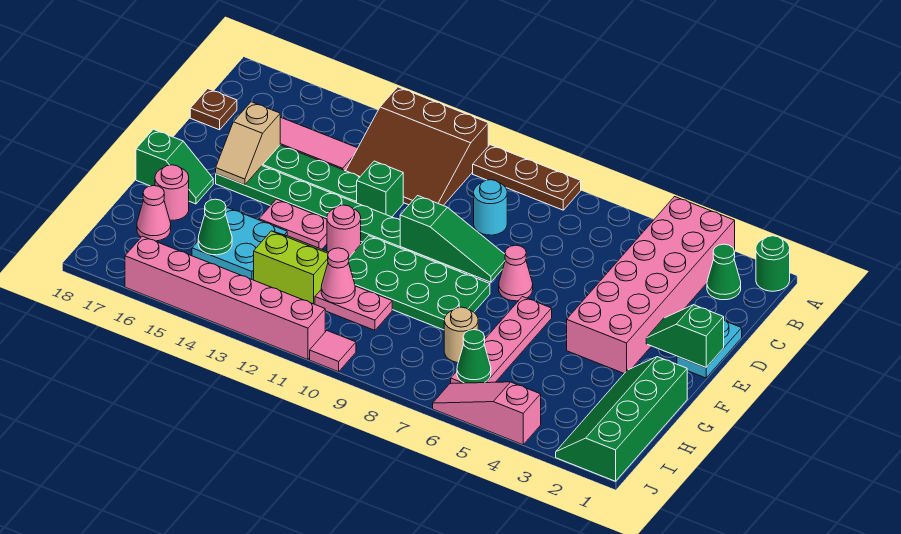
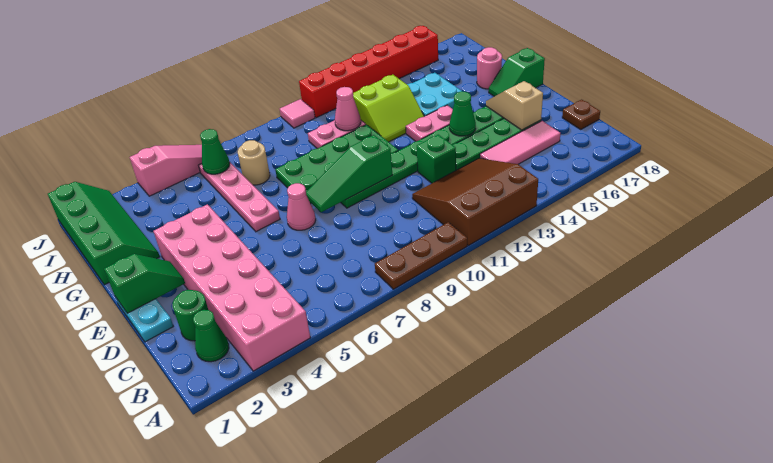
green round brick A1 level 1 -> green round brick C2 level 1
cyan round brick C9 level 1 -> none
pink round brick F12 level 1 -> none
green cone H15 level 2 -> green cone E14 level 2
pink cone H17 level 1 -> none
pink brick J11:J16 level 1 -> red brick J11:J16 level 1

